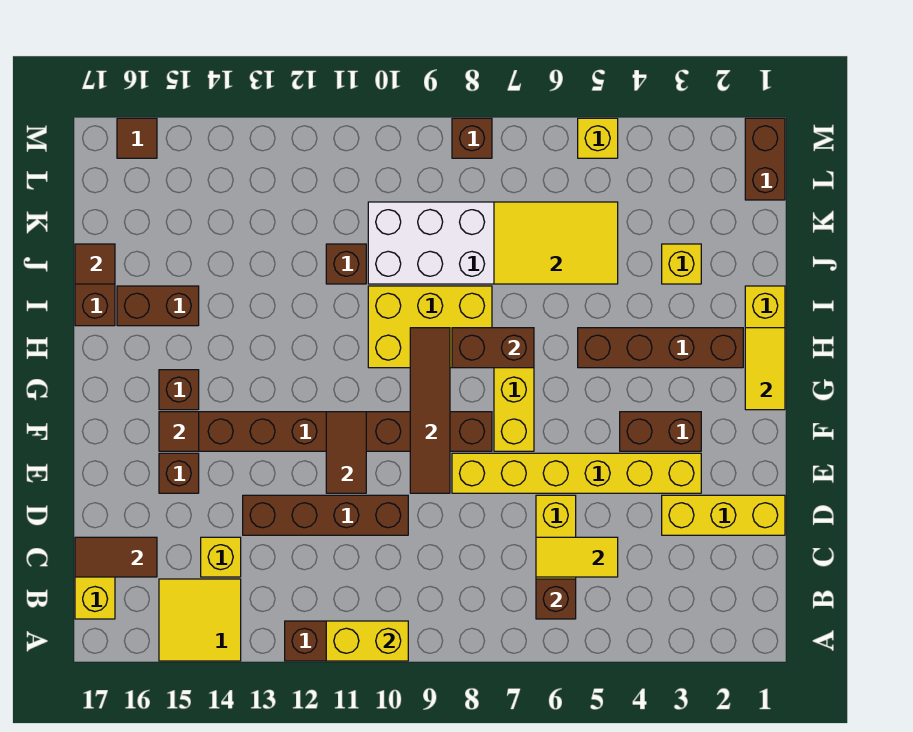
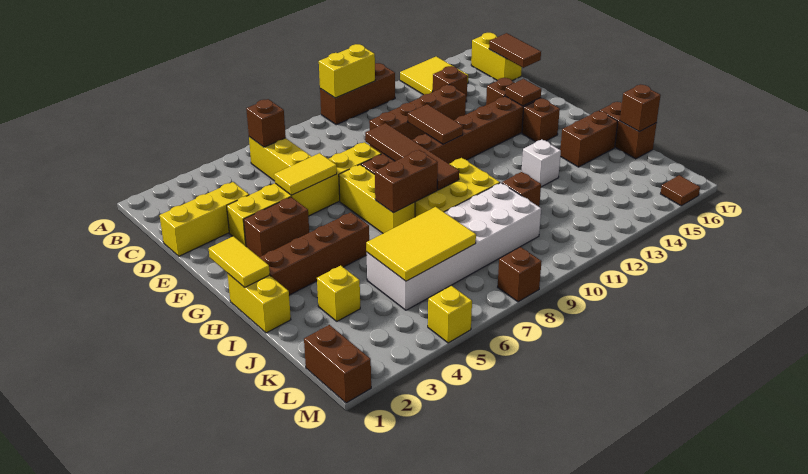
yellow tile C5:C6 level 2 -> yellow tile E5:E6 level 2
yellow brick C14 level 1 -> brown brick C14 level 1
brown tile C16:C17 level 2 -> brown tile C17:D17 level 2
none -> white brick I13 level 1
brown tile J17 level 2 -> brown brick J17 level 2

